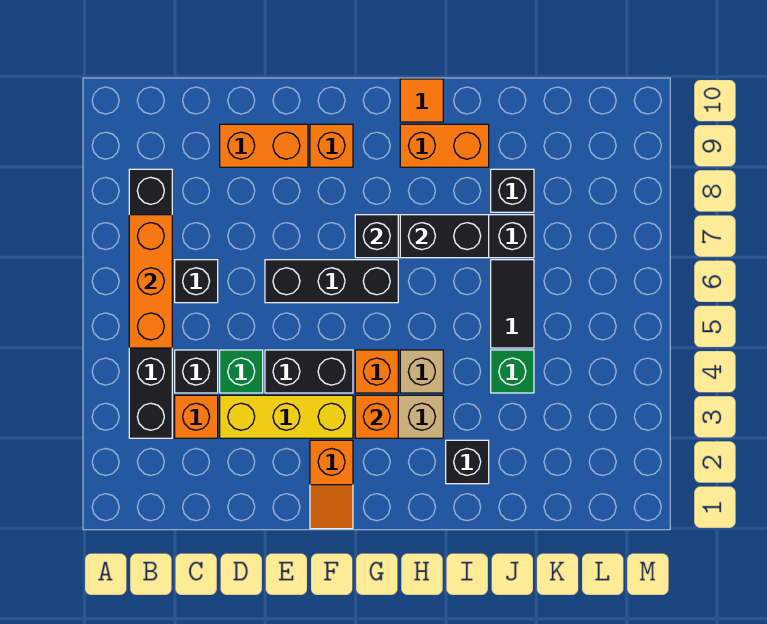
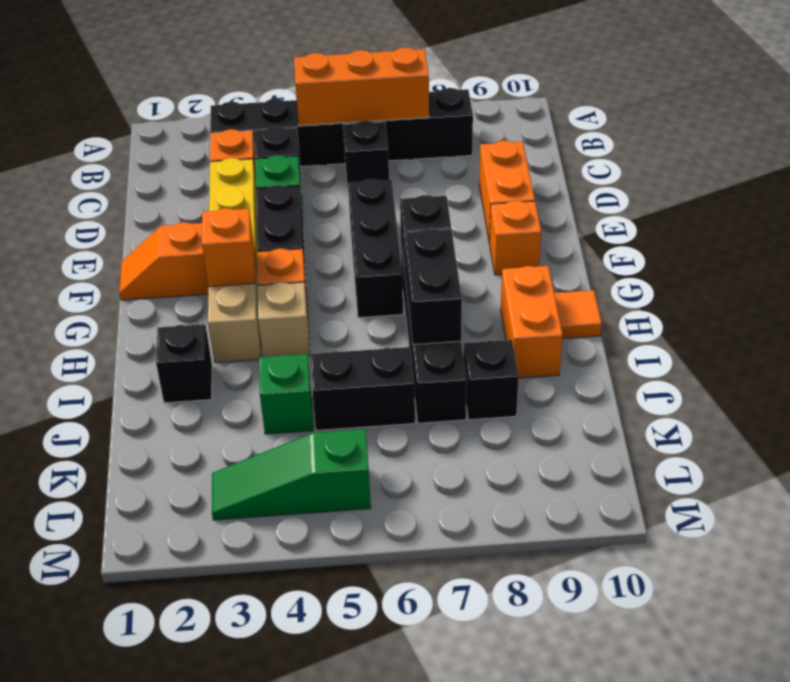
black tile J5:J6 level 1 -> black brick J5:J6 level 1
none -> green slope L3:L5 level 1 top 5

